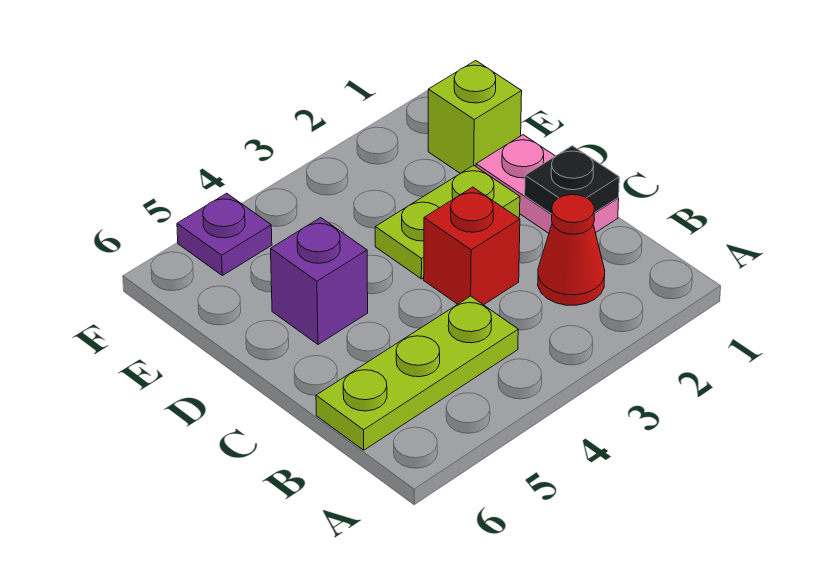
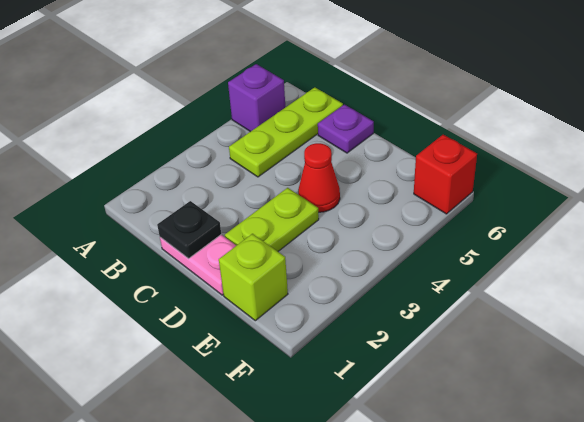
red cone B2 level 1 -> red cone D4 level 1
red brick C3 level 1 -> red brick F6 level 1
purple brick D5 level 1 -> purple brick A5 level 1
purple plate F5 level 1 -> purple plate C6 level 1

